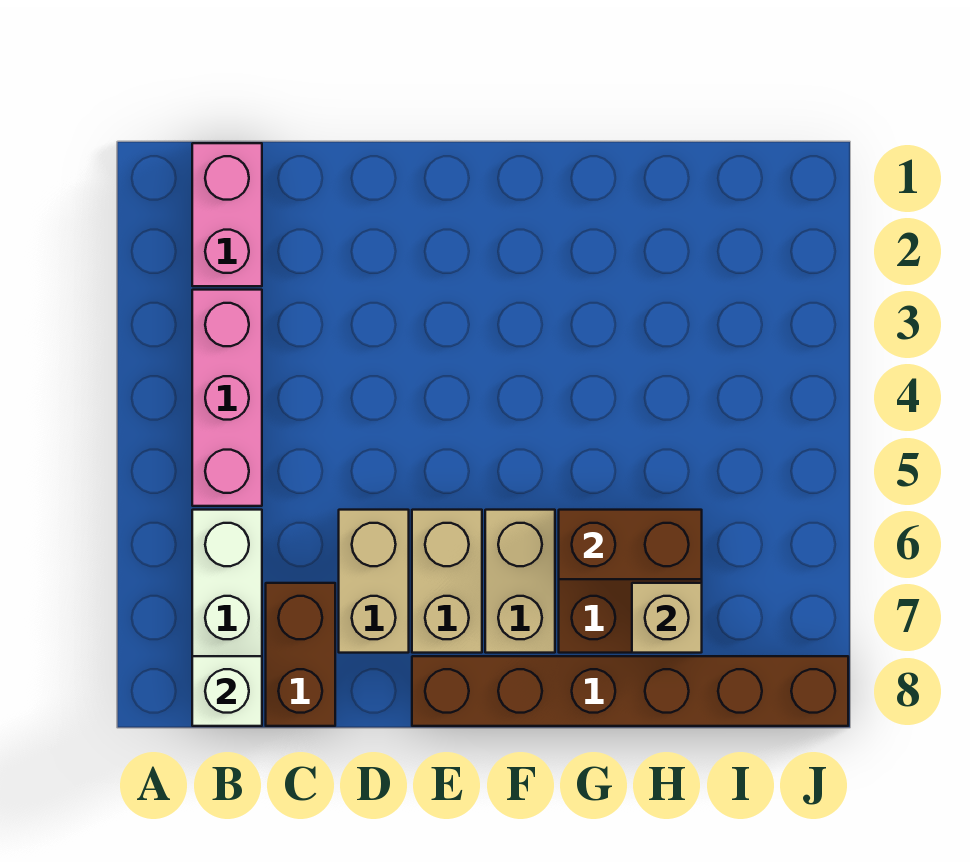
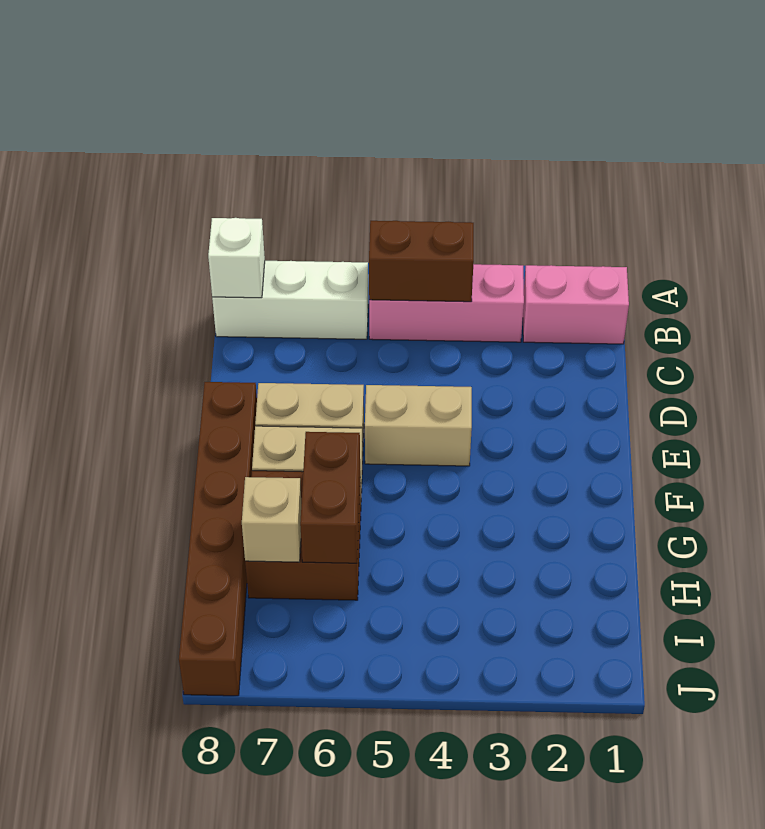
brown brick C7:C8 level 1 -> brown brick B4:B5 level 2
tan brick D6:D7 level 1 -> tan brick E4:E5 level 1

